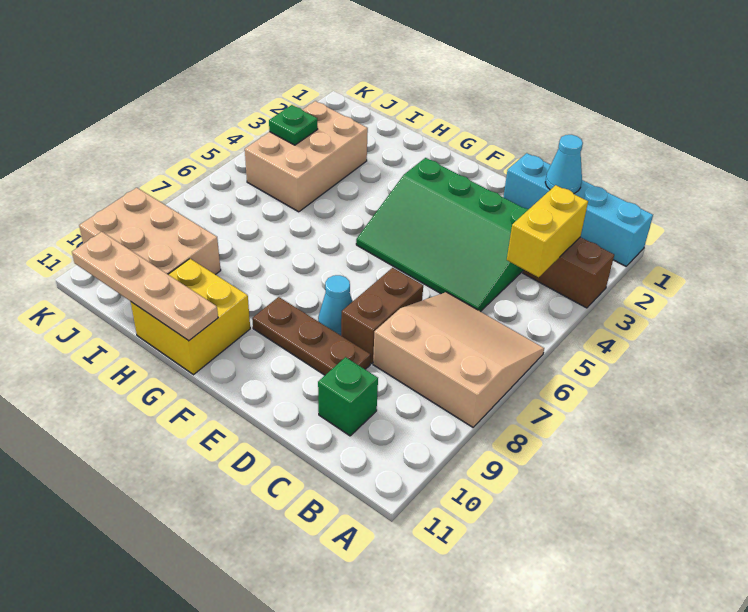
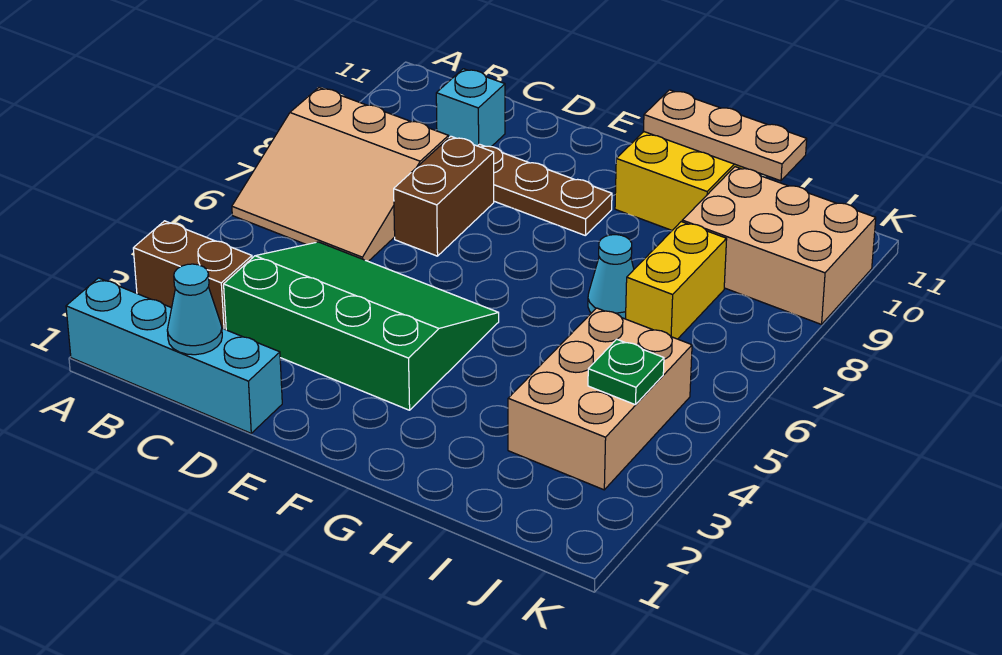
yellow brick B3:B4 level 2 -> yellow brick I7:I8 level 1
green brick C10 level 1 -> cyan brick C10 level 1
cyan cone E8 level 1 -> cyan cone H7 level 1
tan plate G11:J11 level 2 -> tan plate G11:I11 level 2

